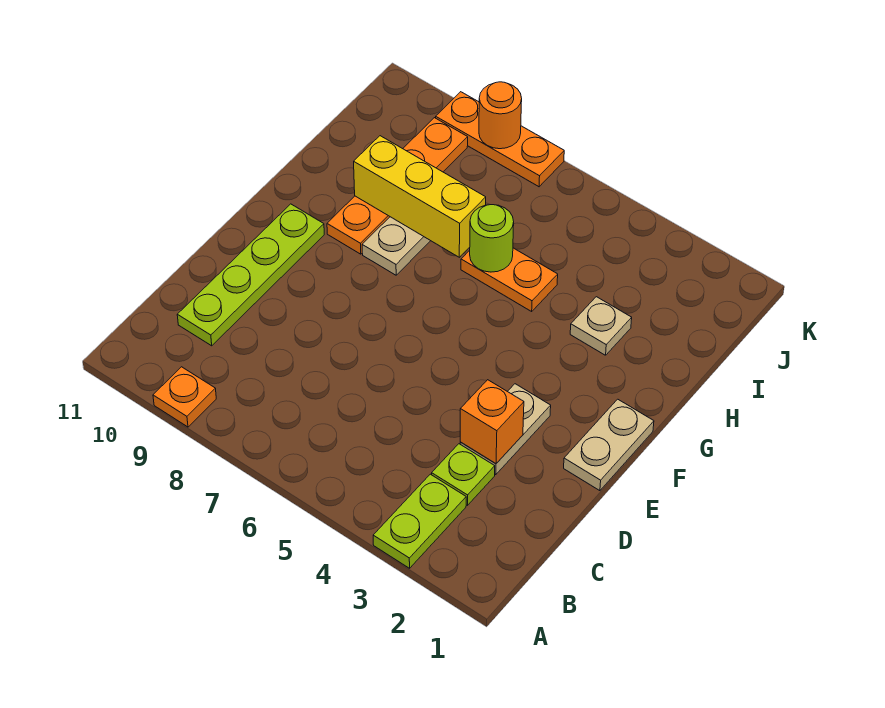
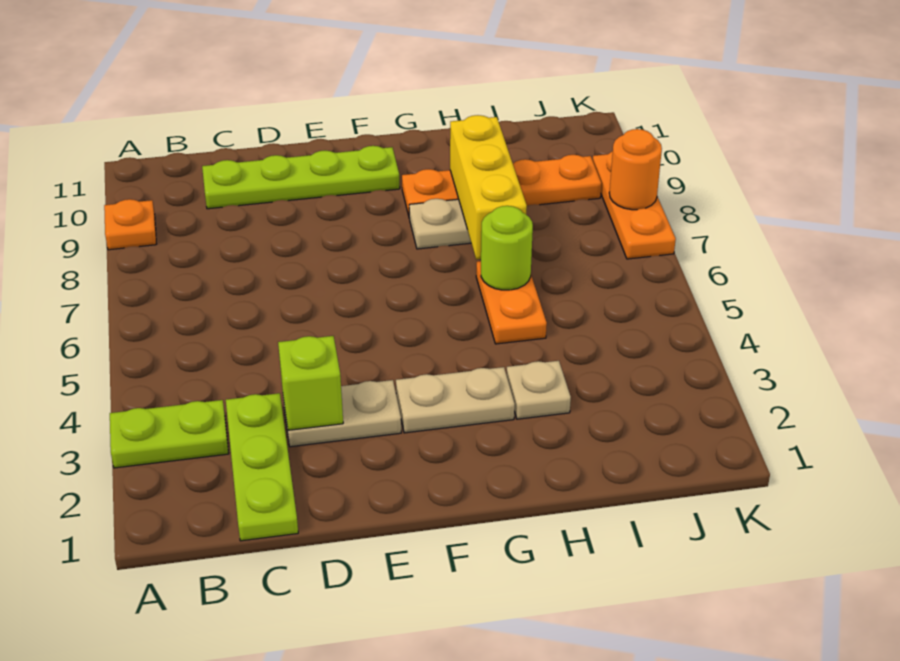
lime plate C3 level 1 -> lime plate C1:C3 level 1
orange brick D3 level 2 -> lime brick D3 level 2
tan plate E1:F1 level 1 -> tan plate F3:G3 level 1

